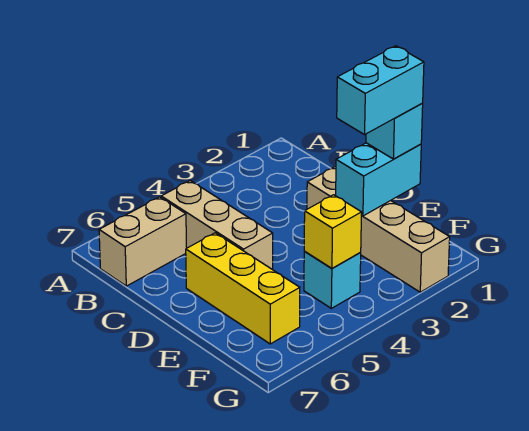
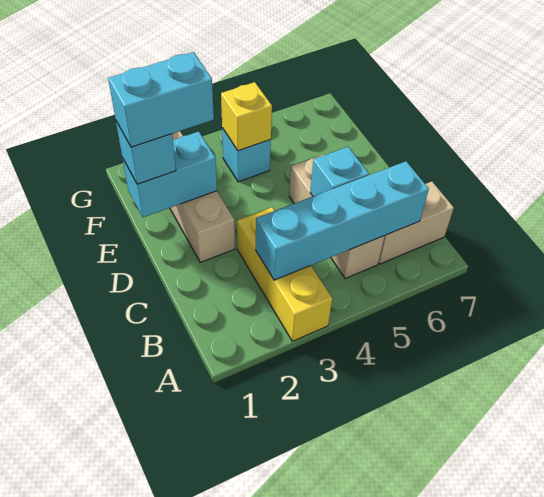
none -> cyan brick B3:B6 level 2
none -> cyan brick C5 level 2
yellow brick D6:F6 level 1 -> yellow brick A3:C3 level 1

